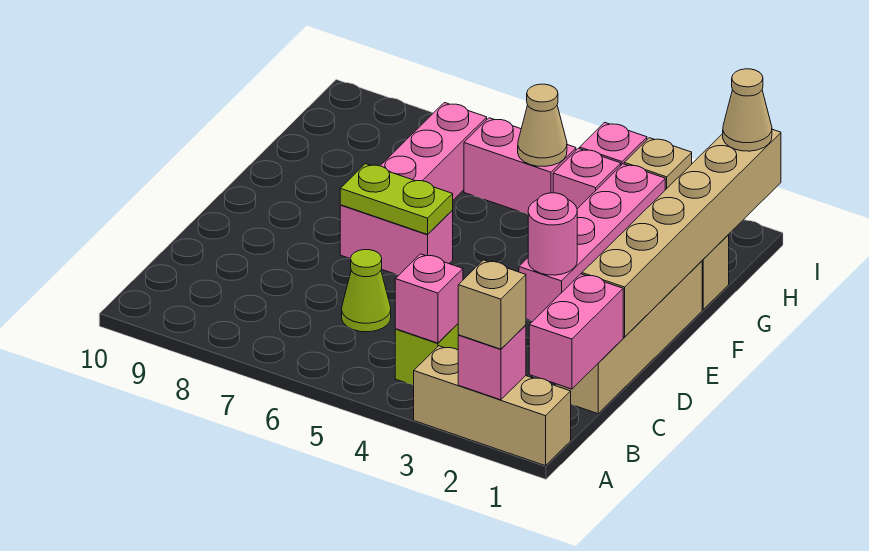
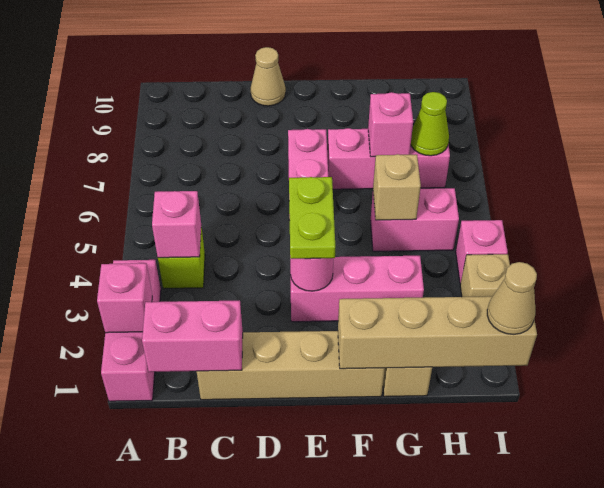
tan brick A1:A3 level 1 -> pink brick A1:A3 level 1
tan brick A2 level 3 -> tan brick G5 level 2
lime cone C6 level 1 -> lime cone H7 level 2
tan brick D1:I1 level 2 -> tan brick F1:I1 level 2
pink brick E3:H3 level 1 -> pink brick E3:G3 level 1
lime plate E6:E7 level 2 -> lime plate E3:E4 level 3
pink brick H4 level 1 -> pink brick G7 level 2
pink brick H5:H6 level 1 -> pink brick G5:H5 level 1
tan cone H5 level 2 -> tan cone D10 level 1

